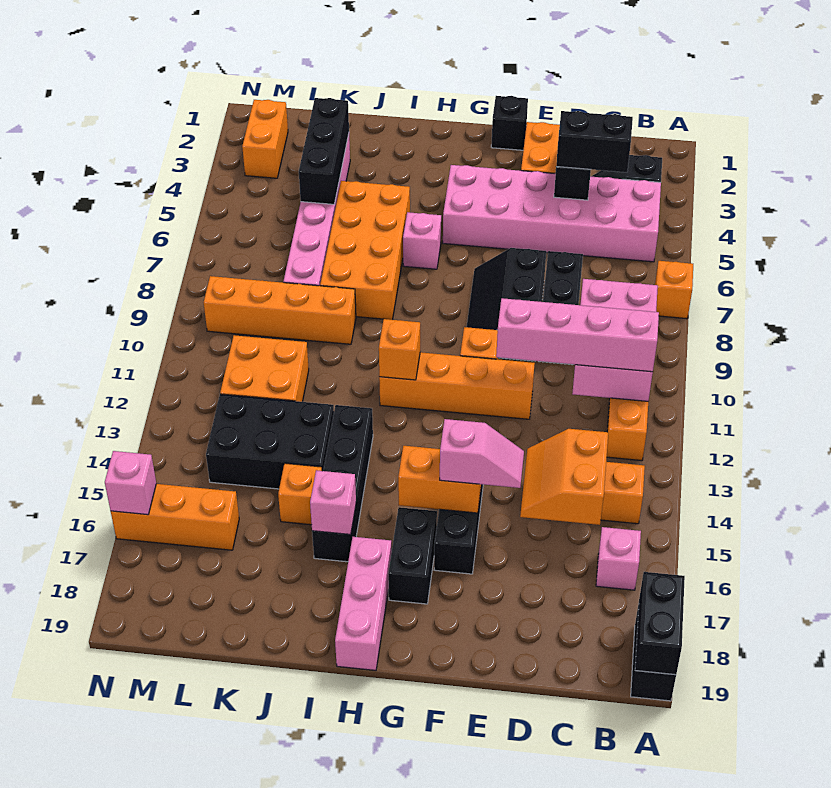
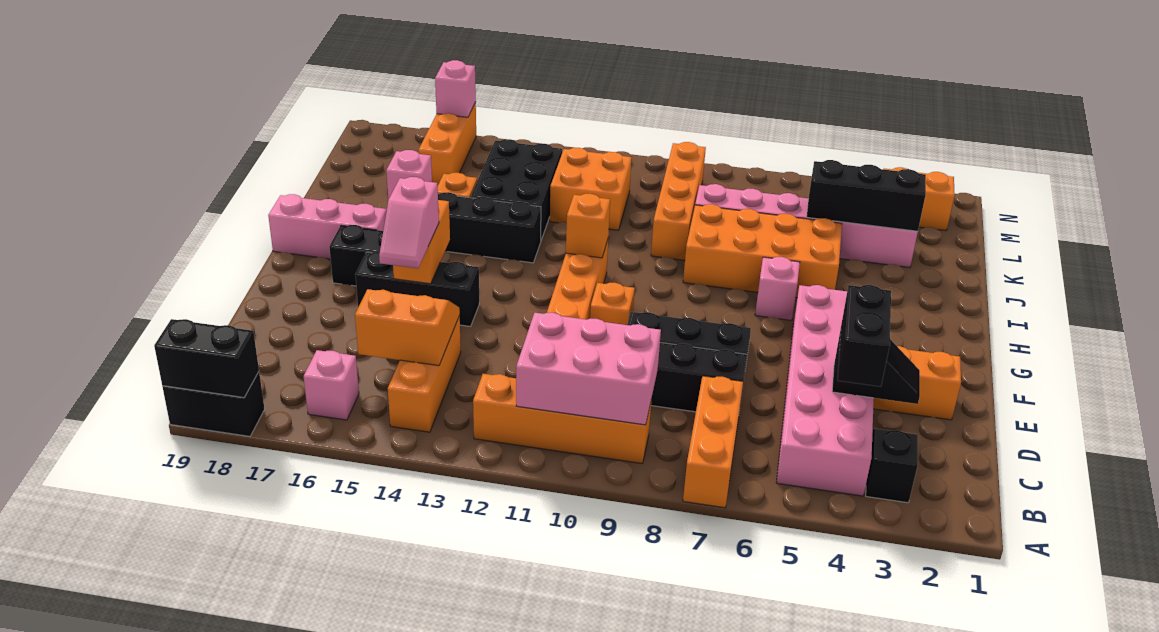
orange brick A7 level 1 -> orange brick A7:C7 level 1
pink brick B11:E11 level 3 -> none
black brick F1 level 1 -> none

